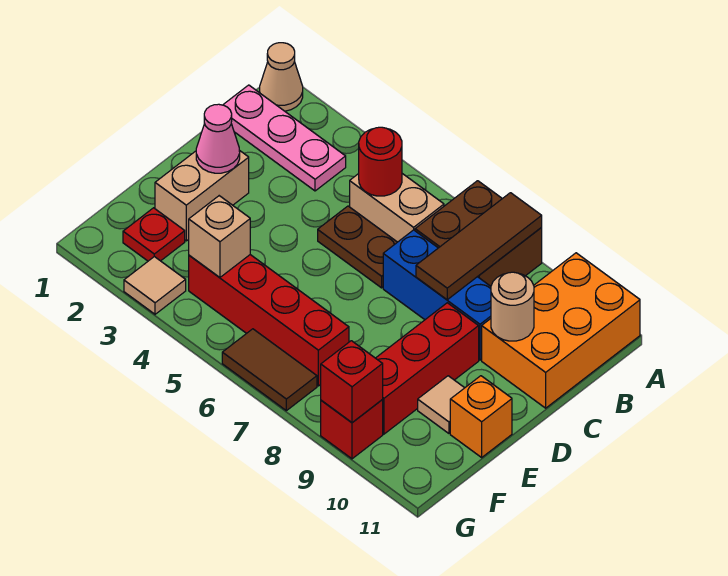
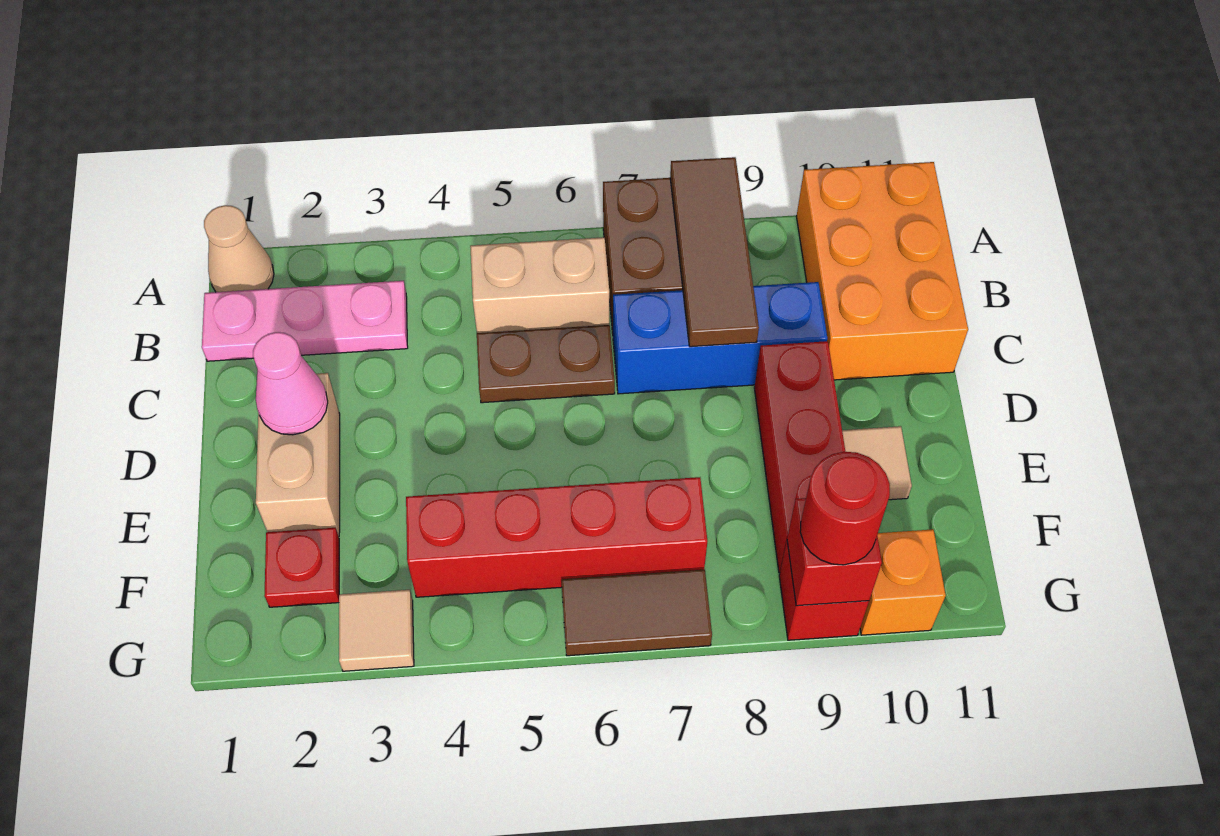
red round brick B5 level 2 -> red round brick G9 level 3
tan round brick C10 level 2 -> none
orange brick E11 level 1 -> orange brick G10 level 1
tan brick F4 level 2 -> none

